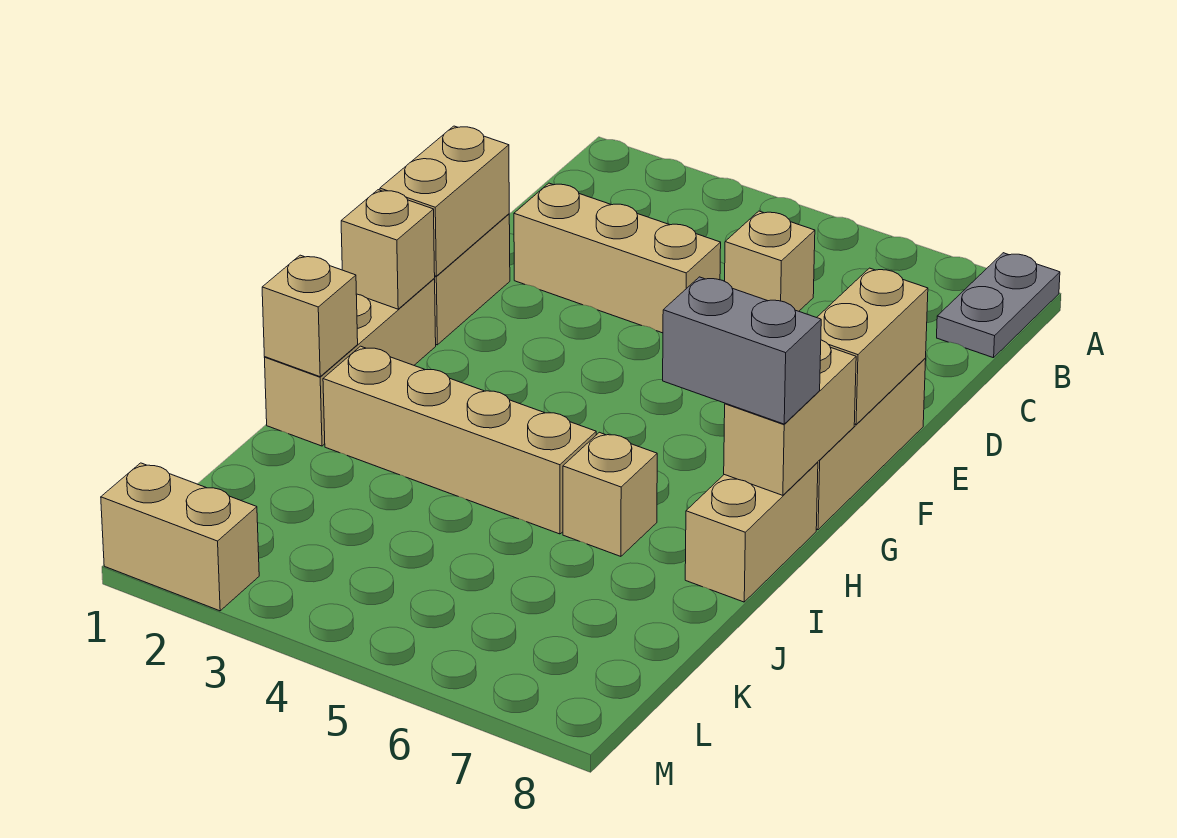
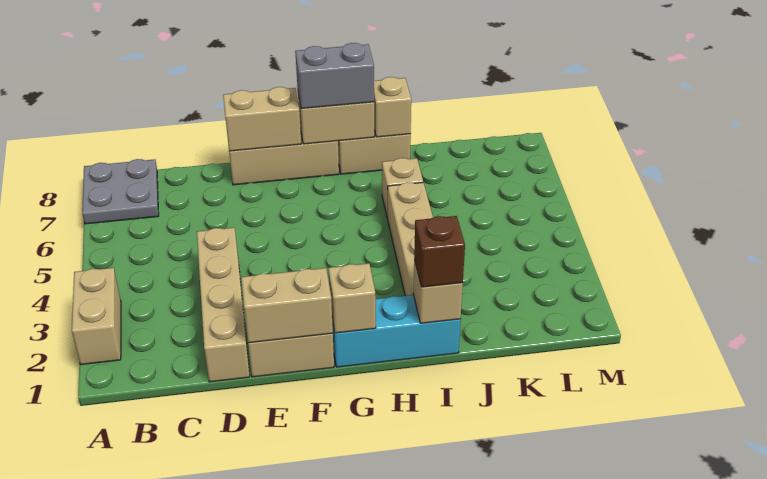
grey plate A8:B8 level 1 -> grey plate A7:B8 level 1
tan brick C5 level 1 -> tan brick I8 level 2
tan brick D2:D4 level 1 -> tan brick D1:D4 level 1
tan brick G1:I1 level 1 -> cyan brick G1:I1 level 1
grey brick H7:H8 level 3 -> grey brick G8:H8 level 3
none -> brown brick I1 level 3
tan brick M1:M2 level 1 -> tan brick A2:A3 level 1

